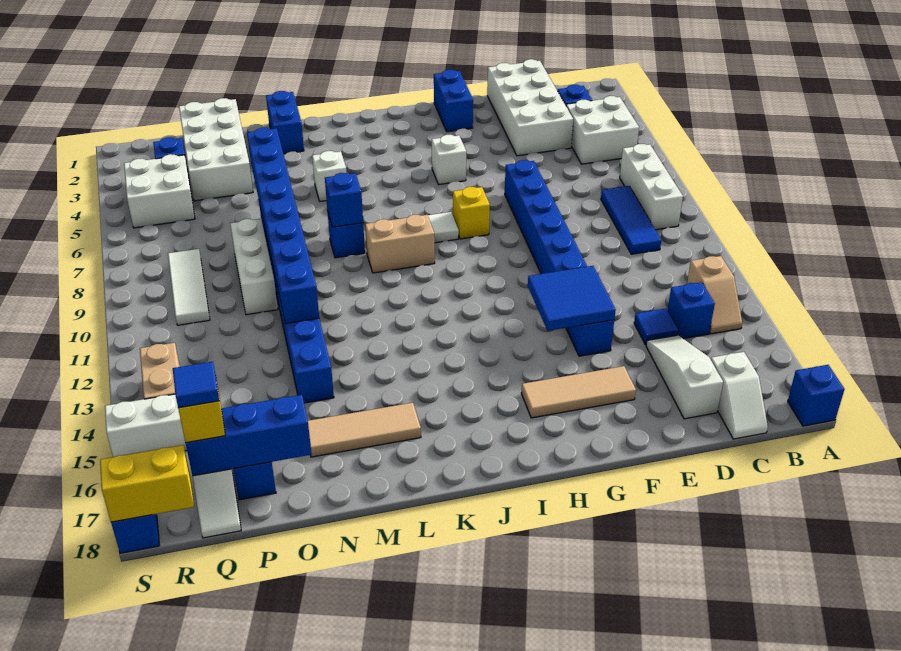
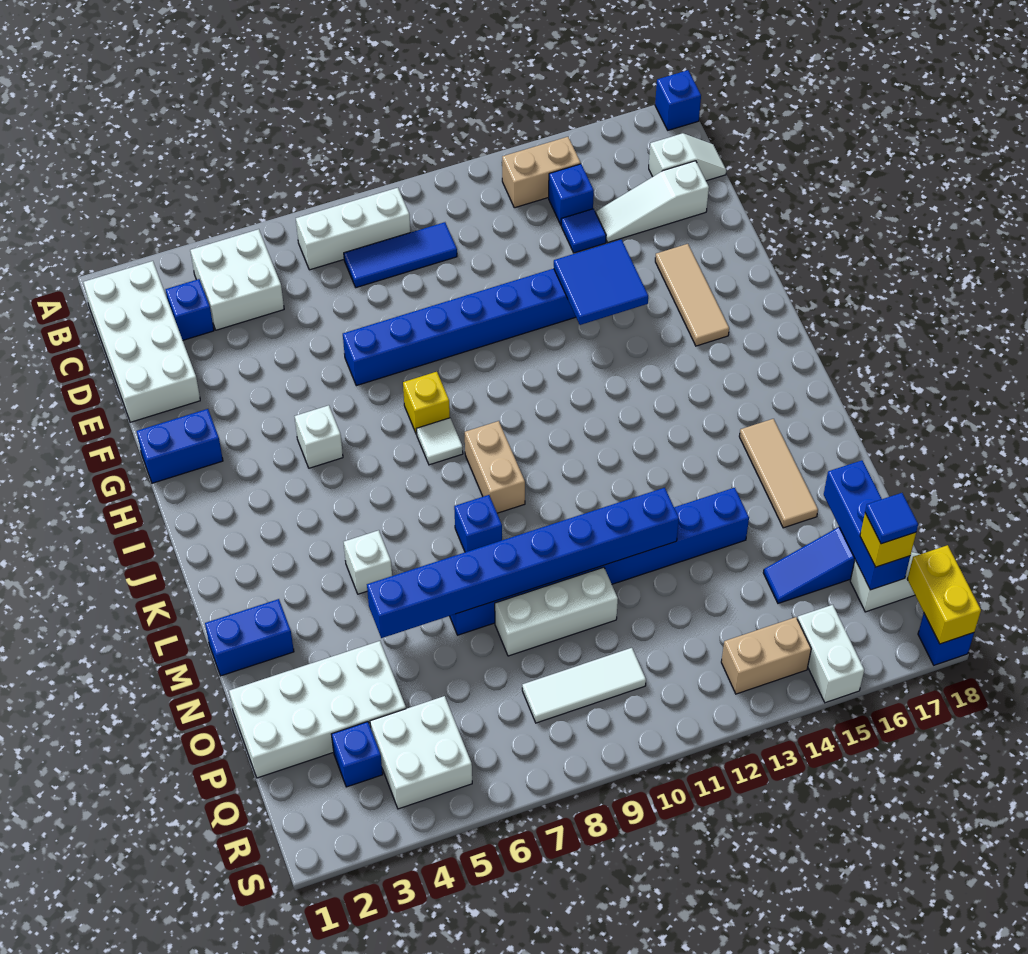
tan slope B13:B14 level 1 top 13 -> tan brick B13:B14 level 1
white brick D1:E4 level 1 -> white brick B1:E2 level 1
blue brick L8 level 2 -> none

